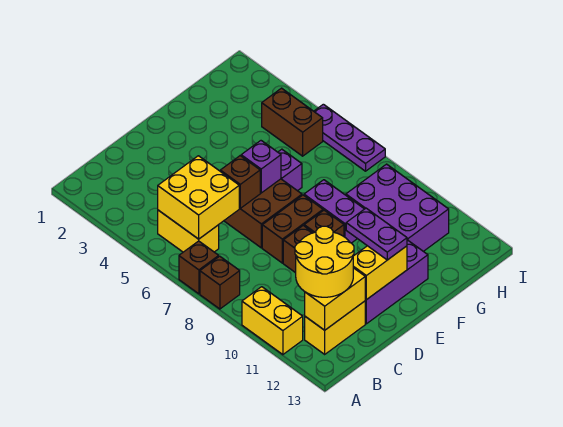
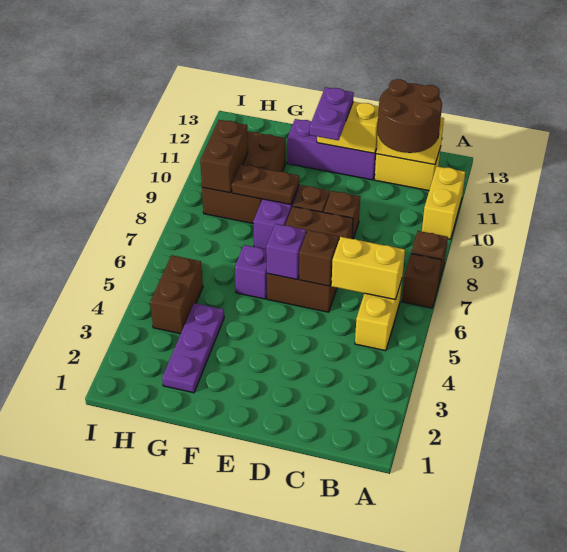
yellow brick B5:C6 level 2 -> yellow brick B6:C6 level 2
yellow round brick B11:C12 level 3 -> brown round brick B11:C12 level 3
none -> brown plate F9:G9 level 2
purple brick G9:H11 level 1 -> brown brick G9:H11 level 1
none -> brown brick H9:H10 level 2
purple plate I5:I7 level 1 -> purple plate G2:G4 level 1

